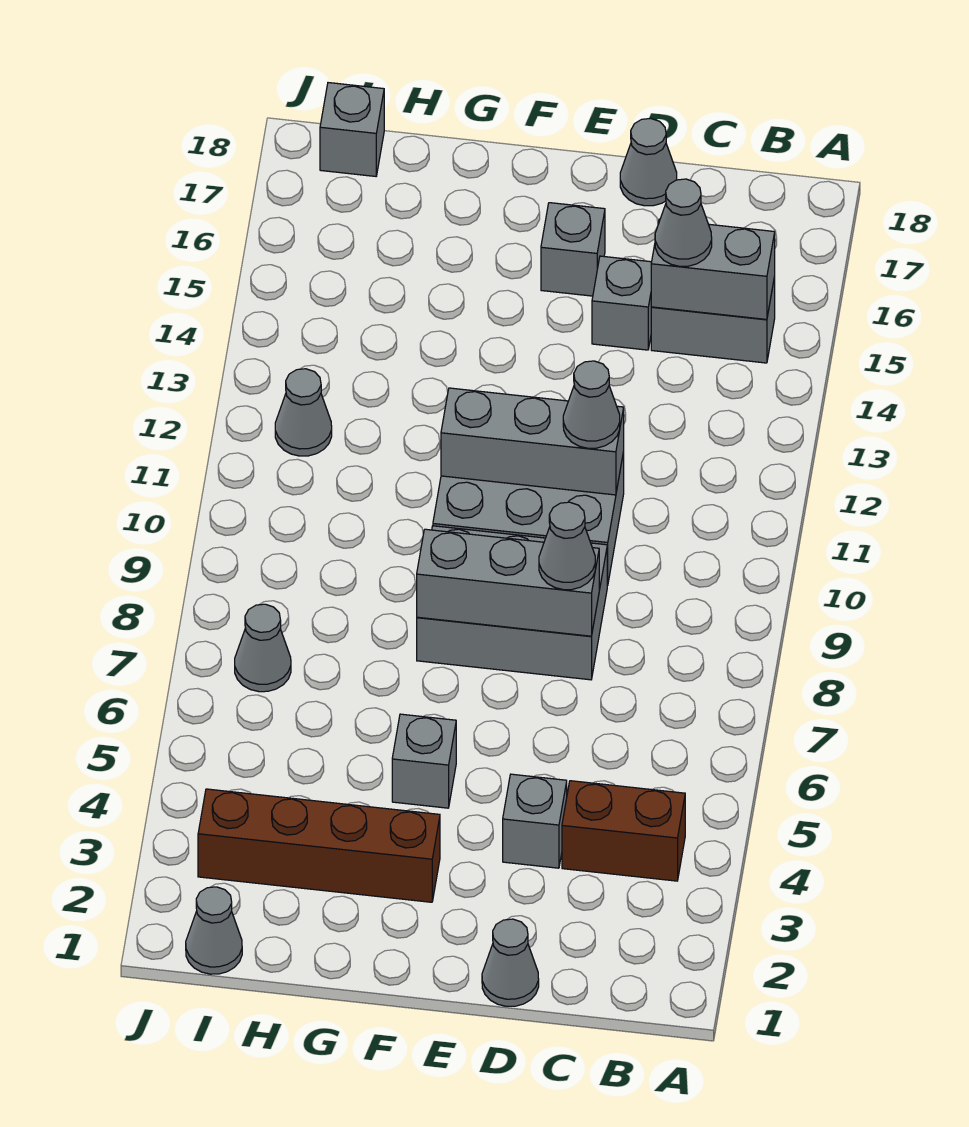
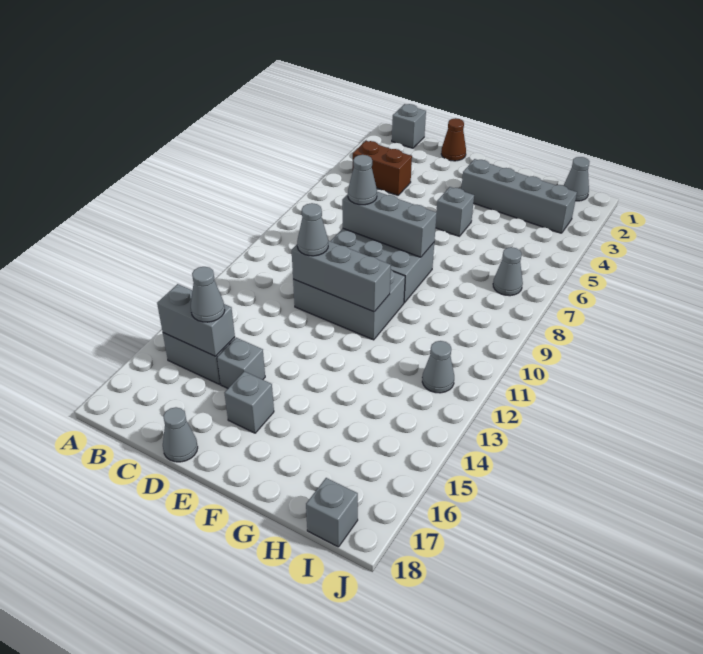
grey cone D1 level 1 -> brown cone D1 level 1
grey brick D4 level 1 -> grey brick B1 level 1
brown brick F3:I3 level 1 -> grey brick F3:I3 level 1

